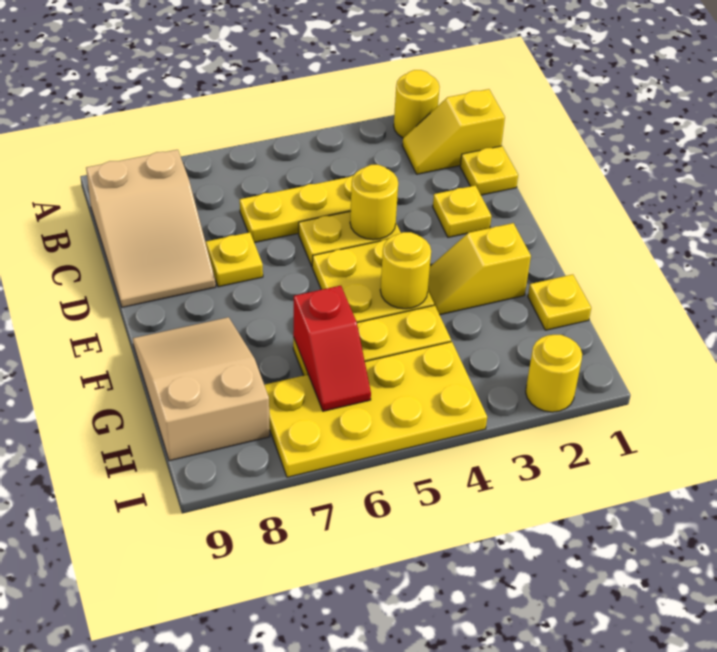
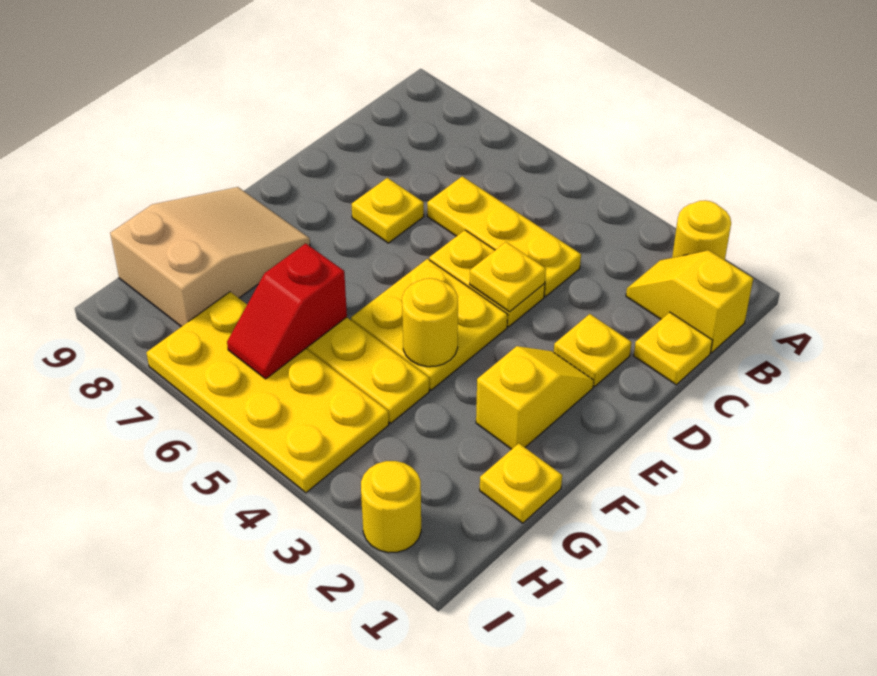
tan slope B8:D9 level 1 top B -> none
yellow round brick D4 level 2 -> yellow plate D4 level 2
yellow slope F2:F3 level 1 top 2 -> yellow slope E2:F2 level 1 top F

